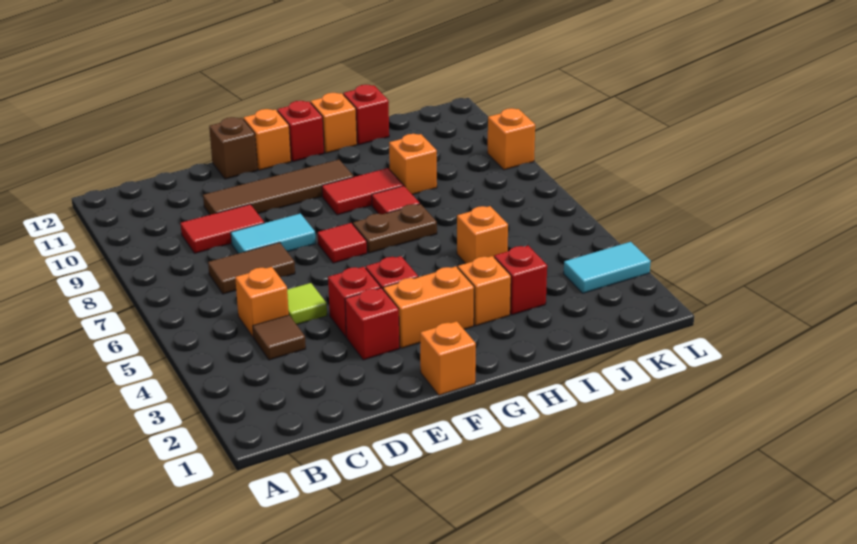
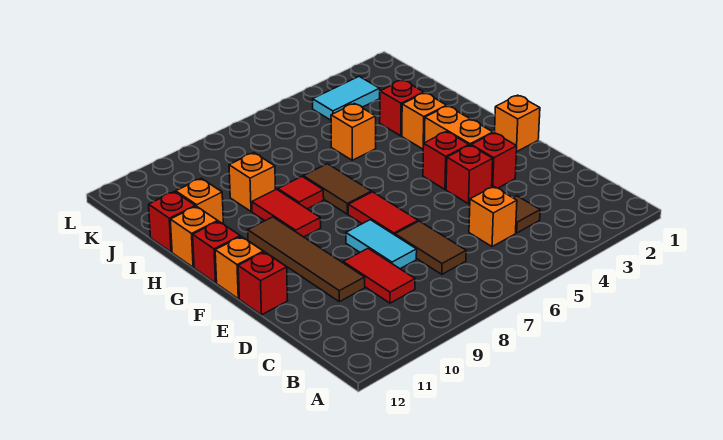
lime tile D5 level 1 -> none
brown brick E12 level 1 -> red brick E12 level 1
red tile F7 level 1 -> red tile E7:F7 level 1
brown plate G7:H7 level 1 -> brown tile G7:H7 level 1
cyan tile K3:L3 level 1 -> cyan tile K3:K4 level 1
orange brick L9 level 1 -> orange brick I11 level 1

